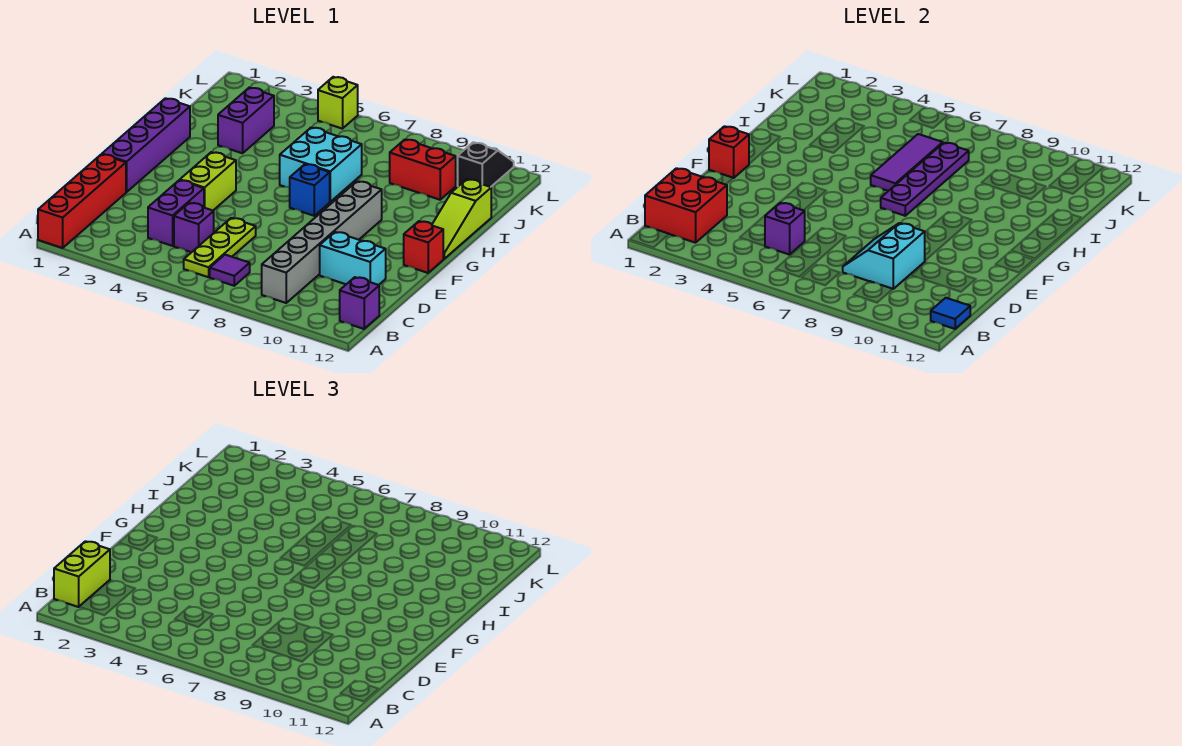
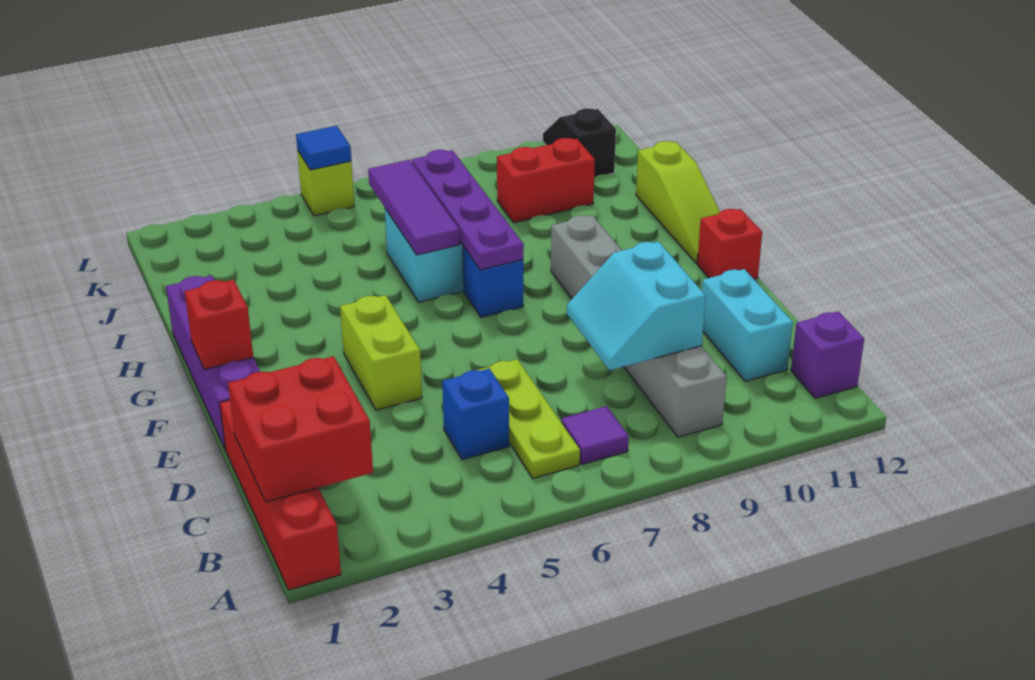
lime brick B1:C1 level 3 -> none
blue tile B12 level 2 -> blue tile L5 level 2
purple brick C4:D4 level 1 -> none
purple brick C5 level 1 -> blue brick C5 level 1
purple brick C5 level 2 -> none
cyan brick D10:D11 level 1 -> cyan brick C11:D11 level 1
purple brick I3:J3 level 1 -> none

